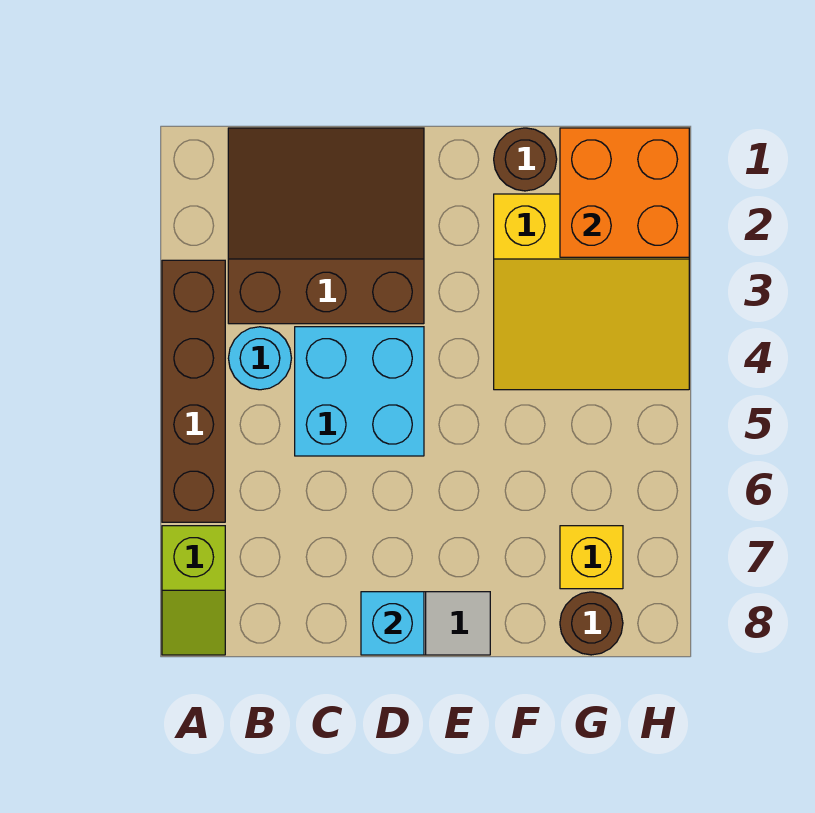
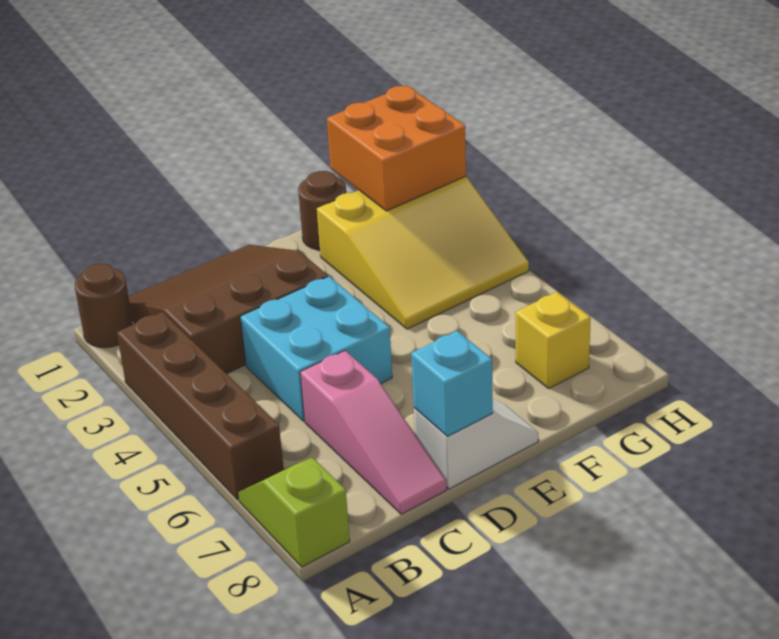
lime slope A7:A8 level 1 top 7 -> lime slope A7:A8 level 1 top 8
cyan round brick B4 level 1 -> none
none -> pink slope C6:C8 level 1 top 6
brown round brick G8 level 1 -> brown round brick A1 level 1

